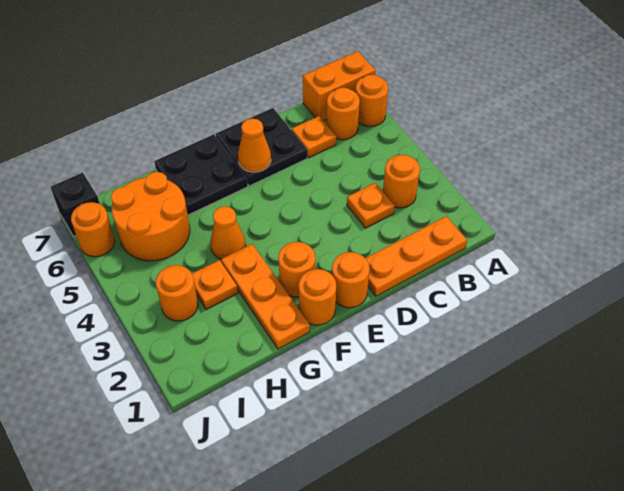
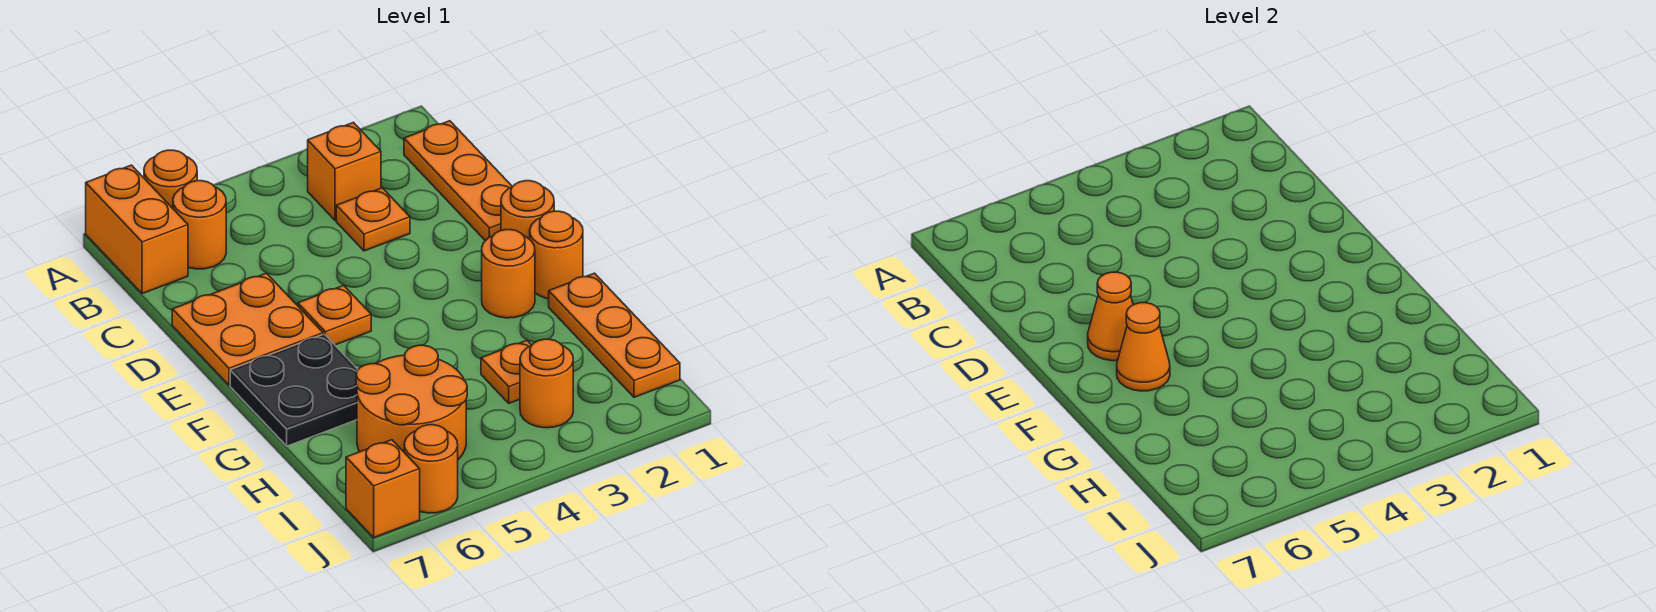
orange round brick B3 level 1 -> orange brick B3 level 1
orange plate C6 level 1 -> orange plate E5 level 1
black plate D6:E7 level 1 -> orange plate D6:E7 level 1
orange plate G1:G3 level 1 -> orange plate G1:I1 level 1
orange cone G4 level 1 -> orange cone F6 level 2
black brick J7 level 1 -> orange brick J7 level 1

